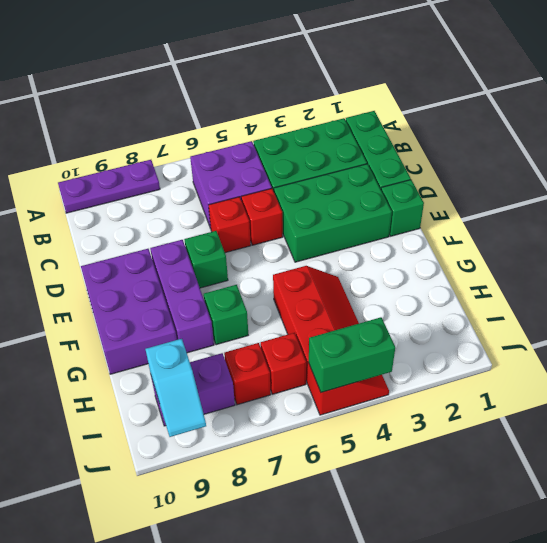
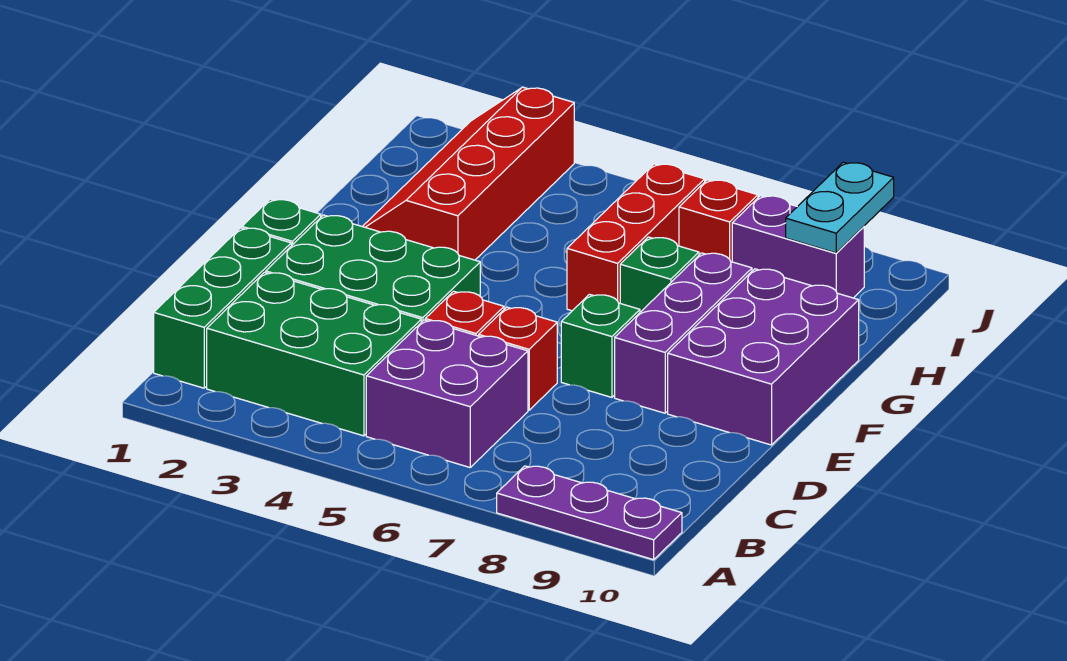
red slope G4:J5 level 1 top 5 -> red slope G2:J3 level 1 top 3
red brick I6 level 1 -> red brick G6:I6 level 1
cyan slope I9:J9 level 2 top I -> cyan plate I9:J9 level 2
green brick J4:J5 level 2 -> none

